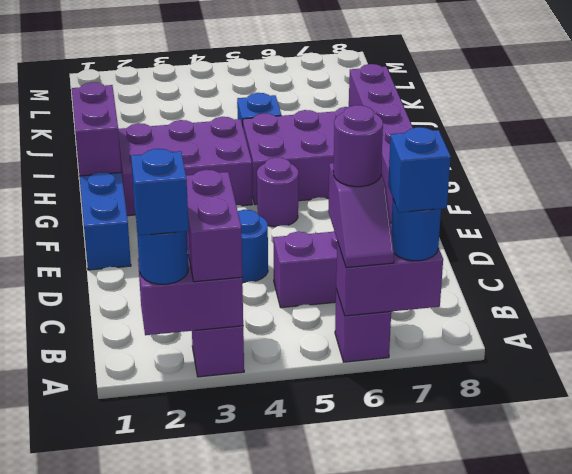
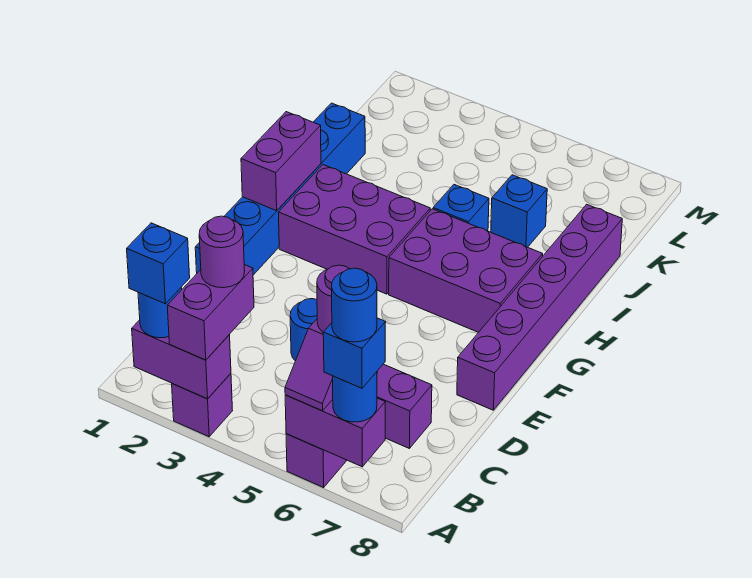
none -> blue round brick A7 level 5
purple round brick F5 level 1 -> purple round brick B3 level 4
none -> blue brick J6 level 1

